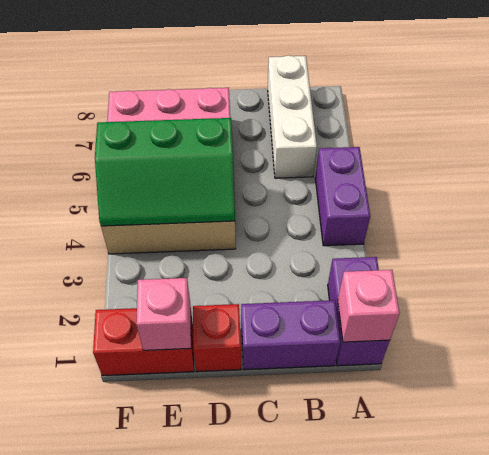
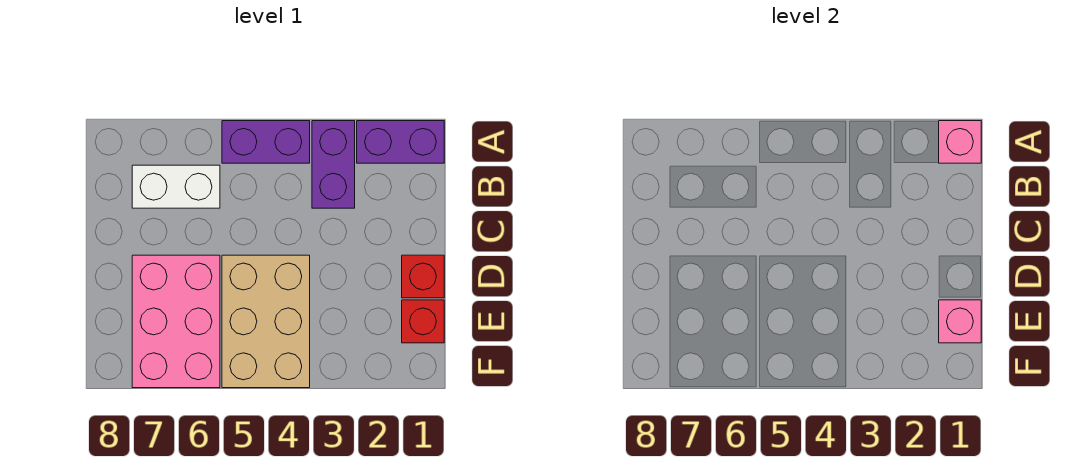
purple brick B1:C1 level 1 -> purple brick A3:B3 level 1
white brick B6:B8 level 1 -> white brick B6:B7 level 1
green slope D4:F5 level 2 top 5 -> none
red brick E1:F1 level 1 -> red brick E1 level 1

